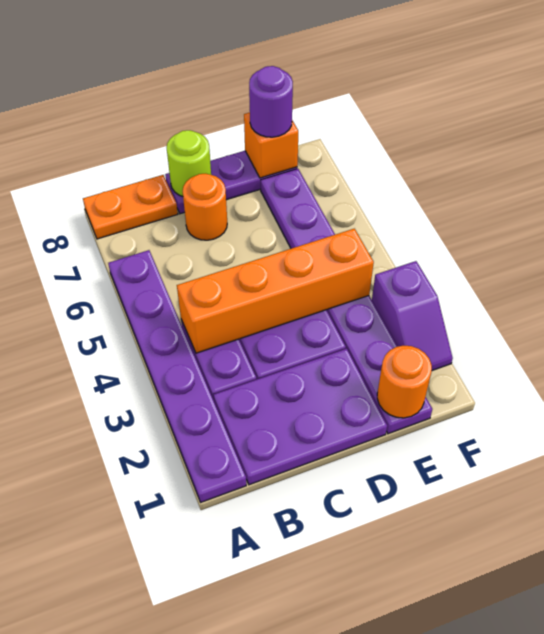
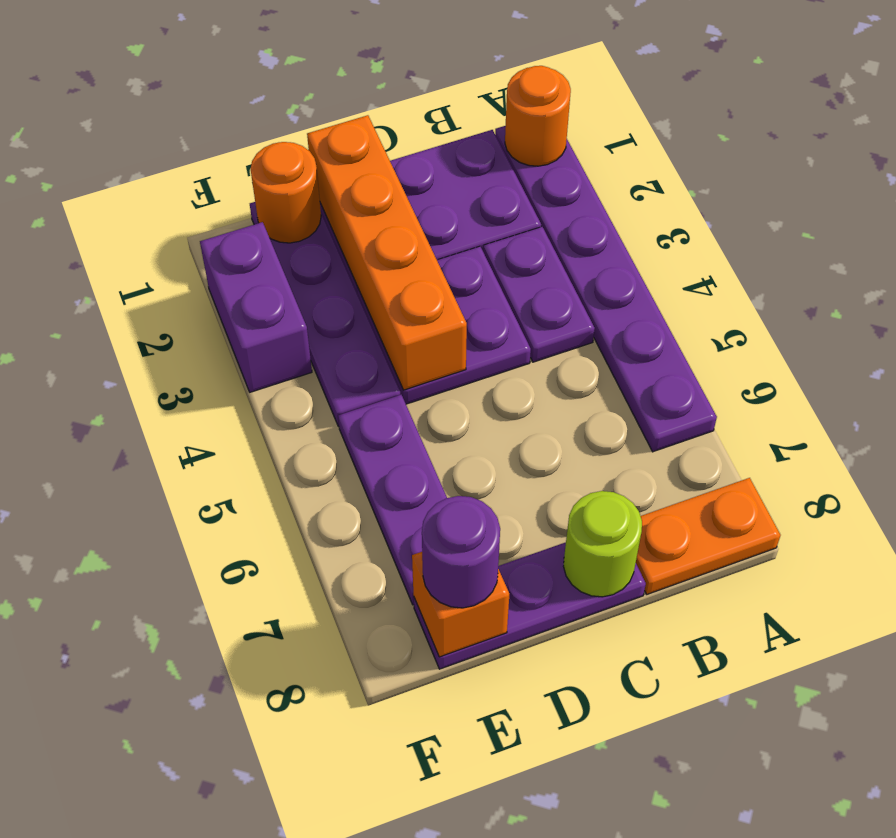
orange brick B4:E4 level 2 -> orange brick D1:D4 level 2
orange round brick C7 level 1 -> orange round brick A1 level 2
purple slope F2:F3 level 1 top 3 -> purple brick F2:F3 level 1

